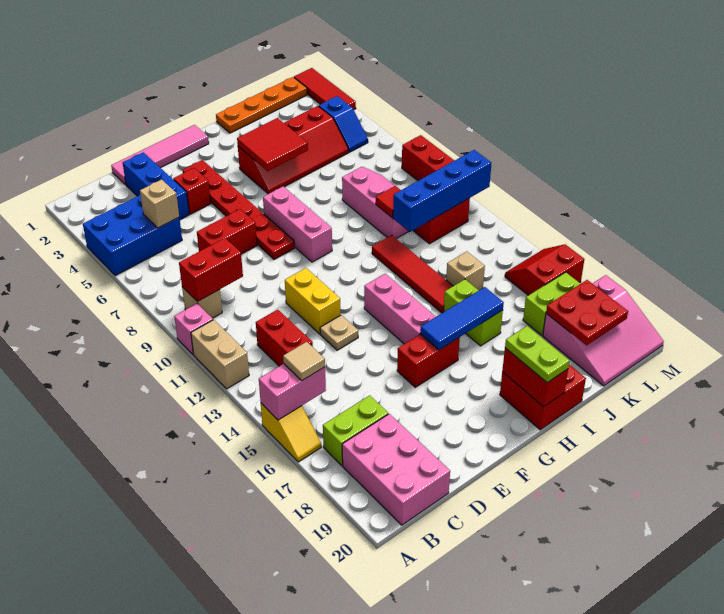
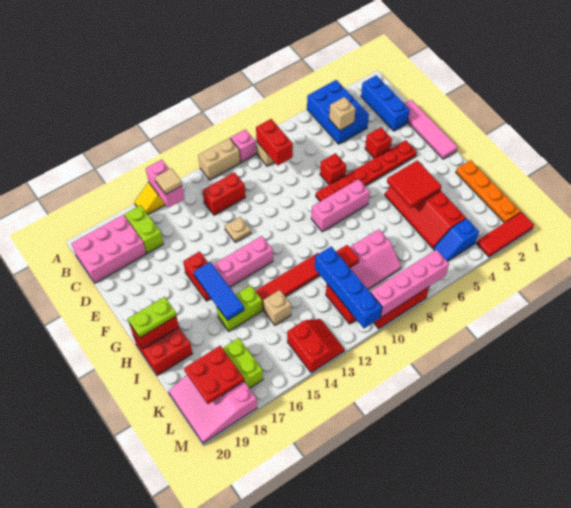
blue brick D2:D4 level 1 -> blue brick B2:D2 level 1
red brick D7:E7 level 1 -> red brick E7 level 1
yellow brick E11:E12 level 1 -> none
red slope L15:M16 level 1 top 16 -> red slope L13:M14 level 1 top 14
none -> pink brick M7:M10 level 2

